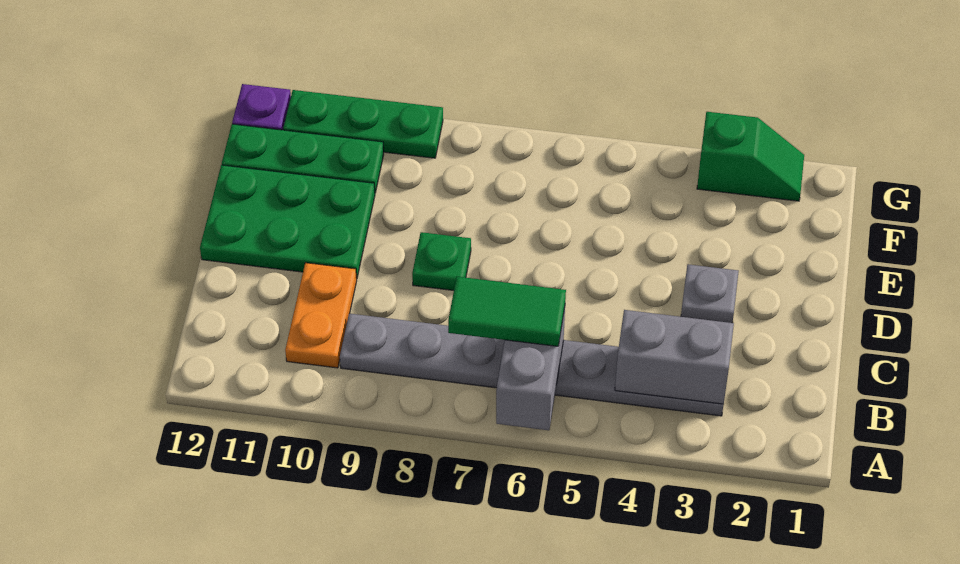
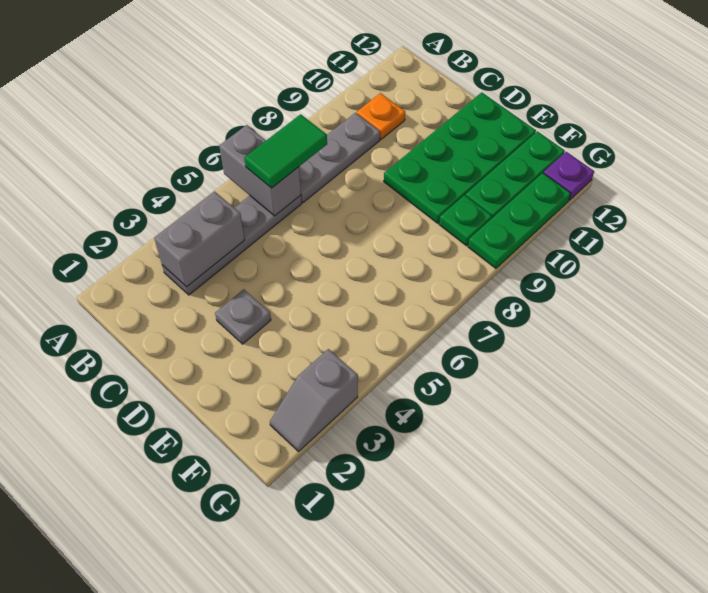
orange plate B10:C10 level 1 -> orange plate B10 level 1
green plate D8 level 1 -> green plate F9 level 1
green plate D10:E12 level 1 -> green plate D9:E12 level 1
green slope G2:G3 level 1 top 3 -> grey slope G2:G3 level 1 top 3

